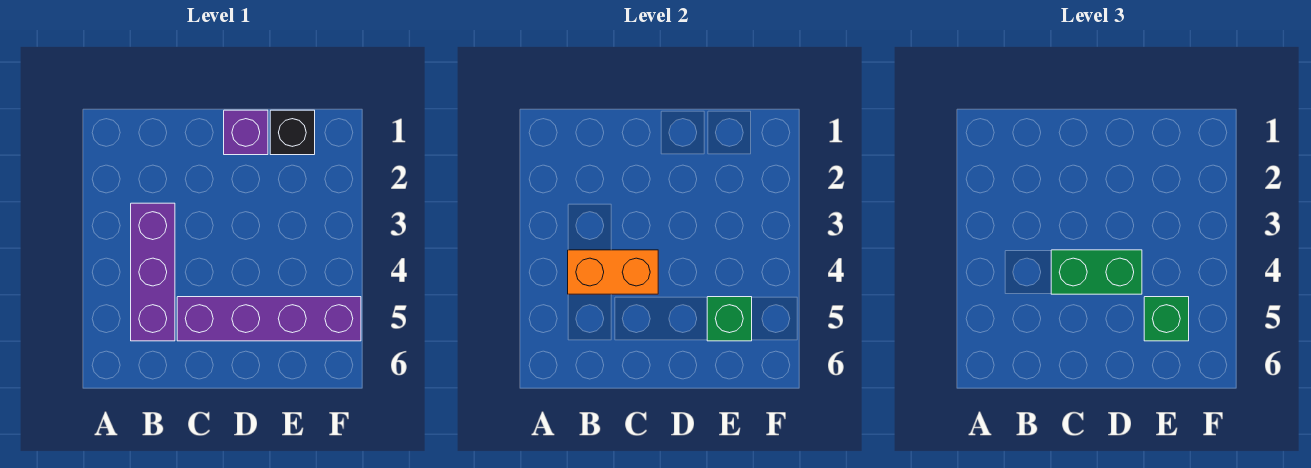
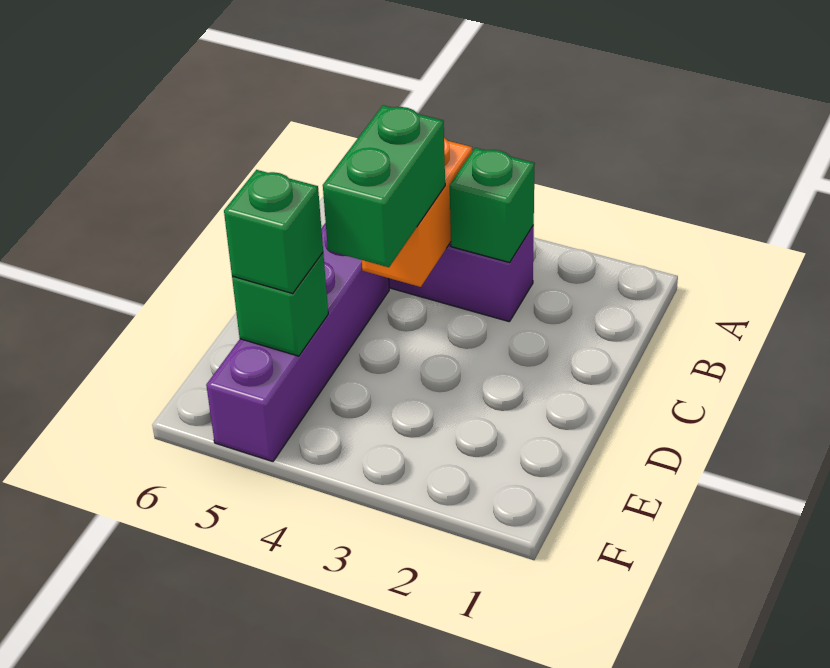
none -> green brick B3 level 2
purple brick D1 level 1 -> none
black brick E1 level 1 -> none

